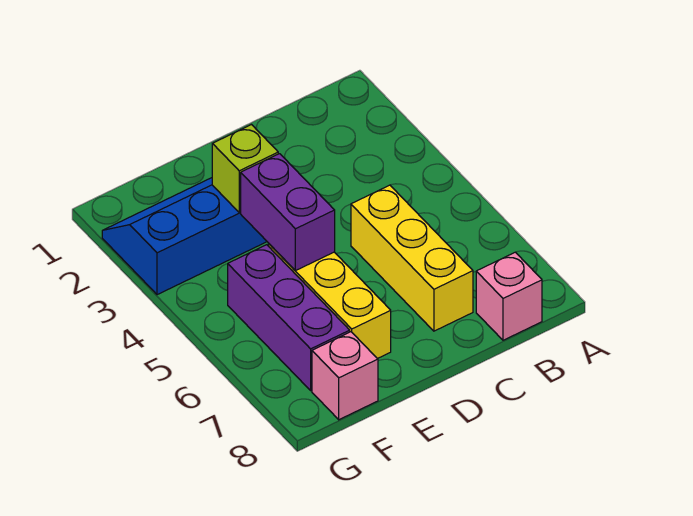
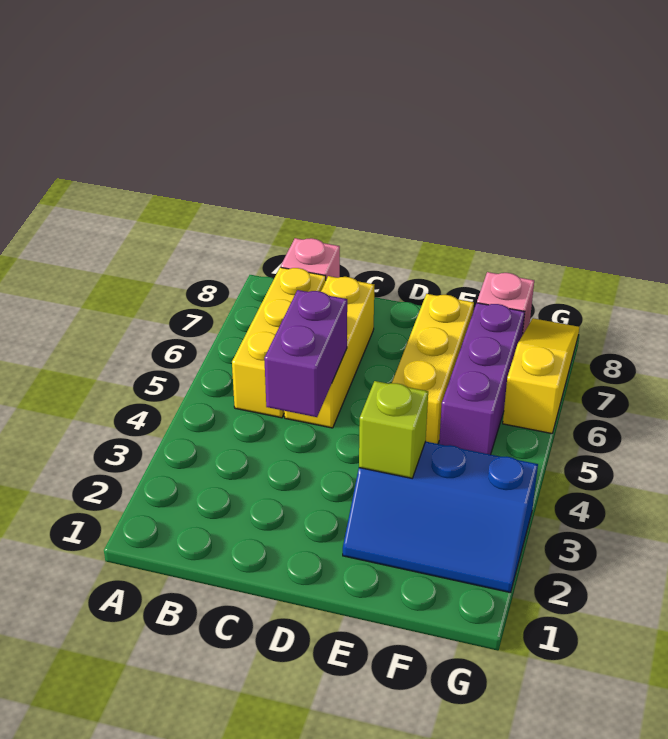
none -> yellow brick B5:B7 level 1
purple brick E4:E5 level 2 -> purple brick C4:C5 level 2
none -> yellow slope G6:G8 level 1 top 6

